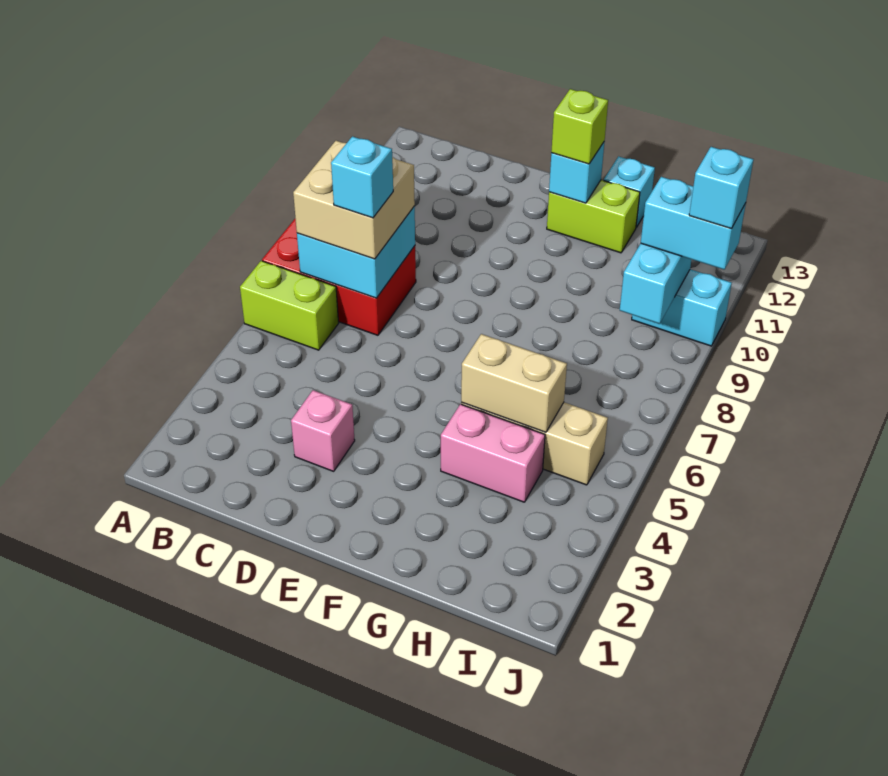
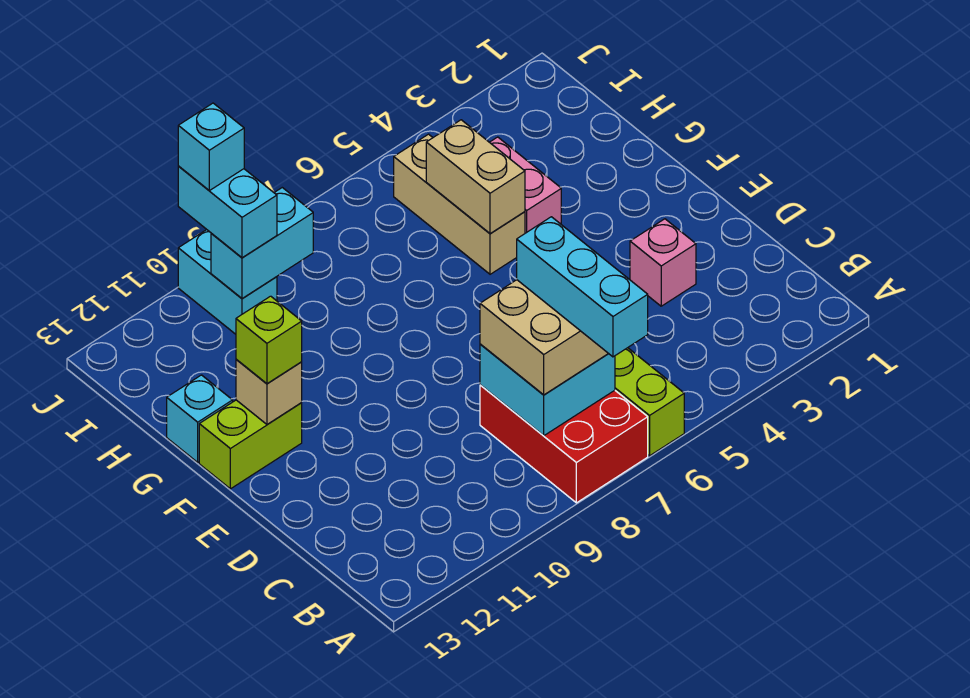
cyan brick C7 level 4 -> cyan brick A7:C7 level 4
lime brick F12:G12 level 1 -> lime brick F12:F13 level 1
cyan brick F12 level 2 -> tan brick F12 level 2

